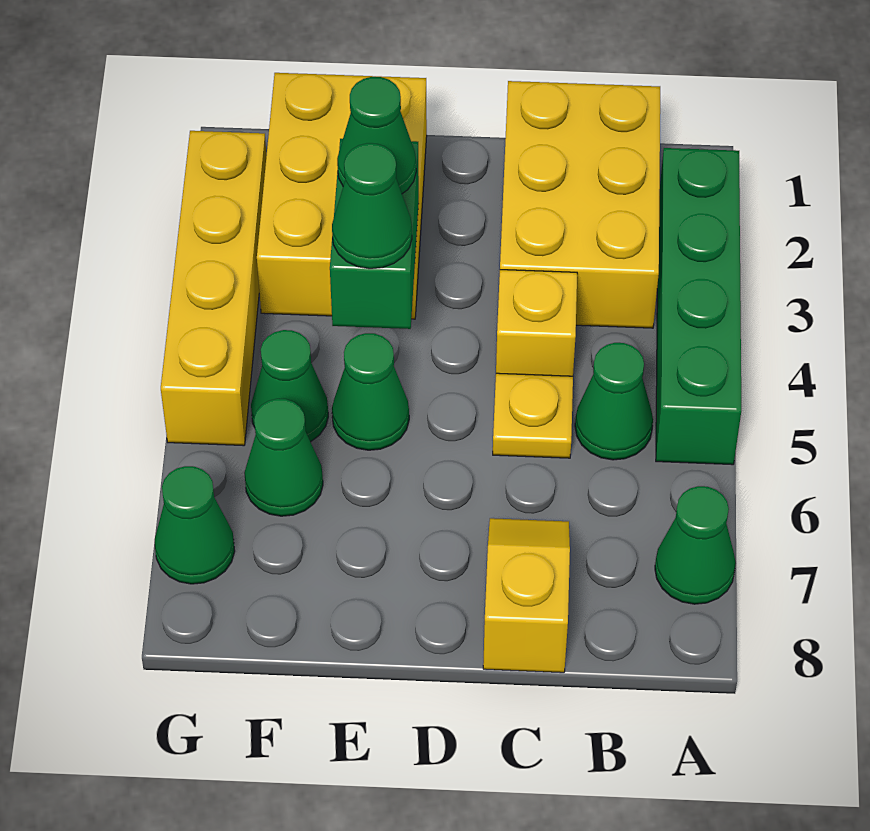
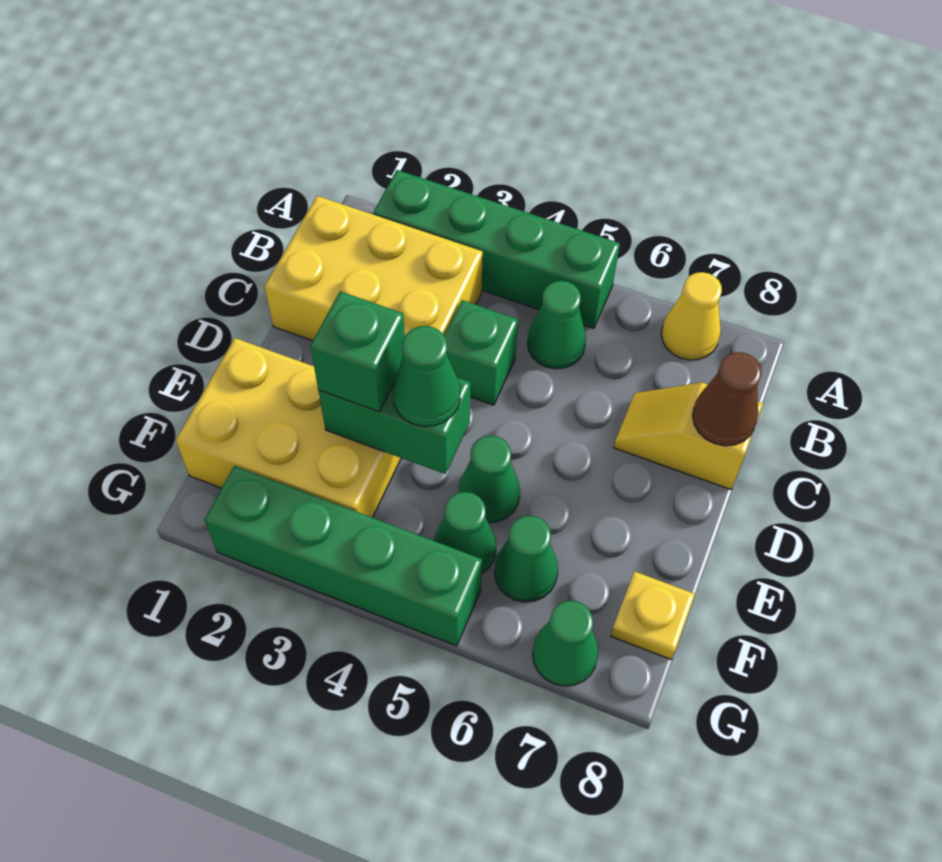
green cone A7 level 1 -> yellow cone A7 level 1
yellow brick C4 level 1 -> green brick C4 level 1
yellow plate C5 level 1 -> yellow plate F8 level 1
none -> brown cone C8 level 2
green cone E3 level 3 -> green brick E3 level 3
yellow brick G2:G5 level 1 -> green brick G2:G5 level 1

